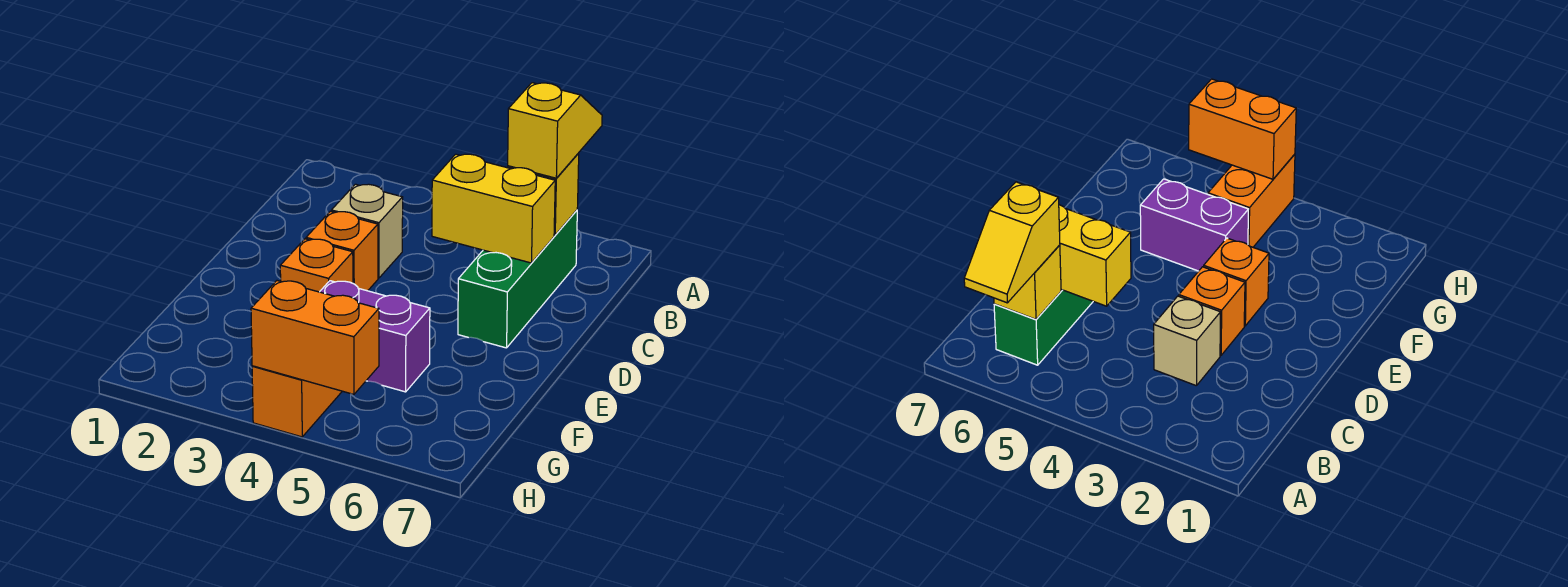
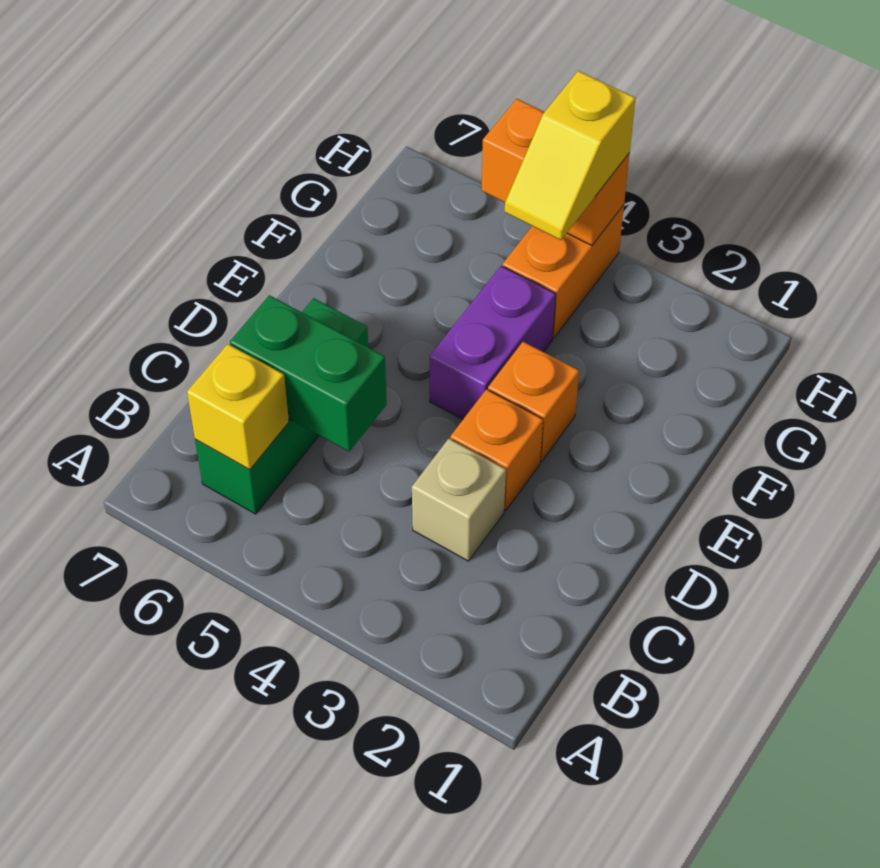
yellow slope A6:B6 level 3 top B -> yellow slope G4:H4 level 3 top H
yellow brick C5:C6 level 2 -> green brick C5:C6 level 2
purple brick F4:F5 level 1 -> purple brick E4:F4 level 1

